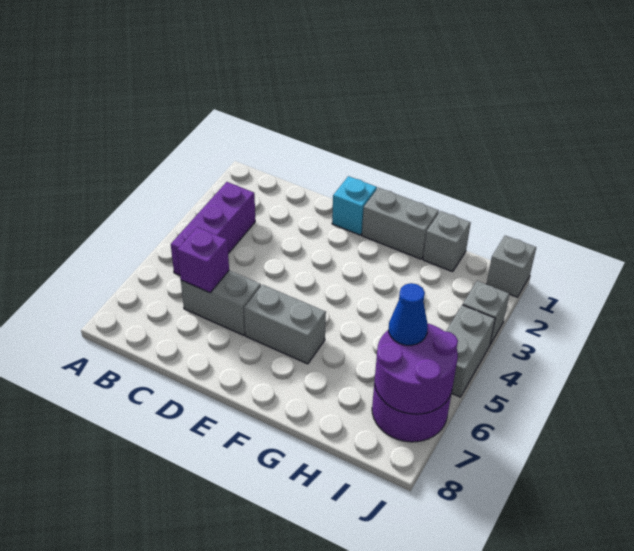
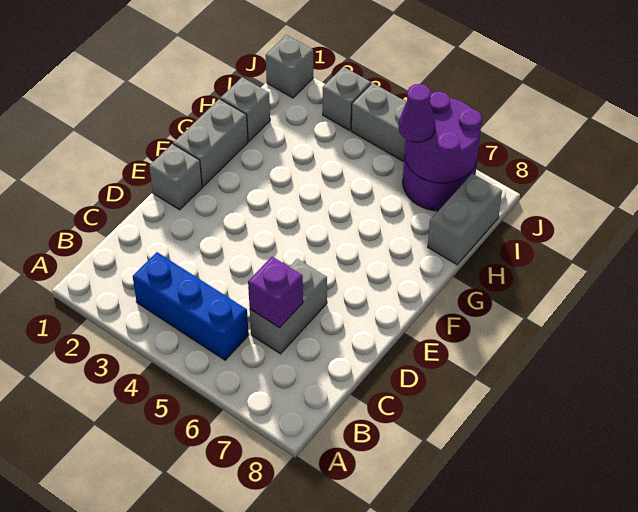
purple brick B3:B5 level 1 -> blue brick B3:B5 level 1
cyan brick E1 level 1 -> grey brick E1 level 1
grey brick E6:F6 level 1 -> grey brick H8:I8 level 1
blue cone I6 level 3 -> purple cone I6 level 3

